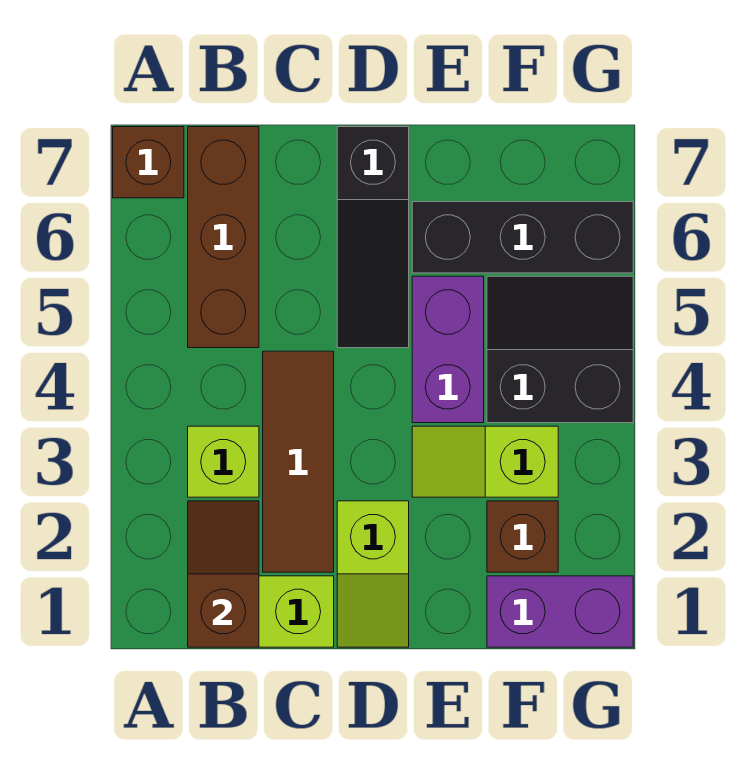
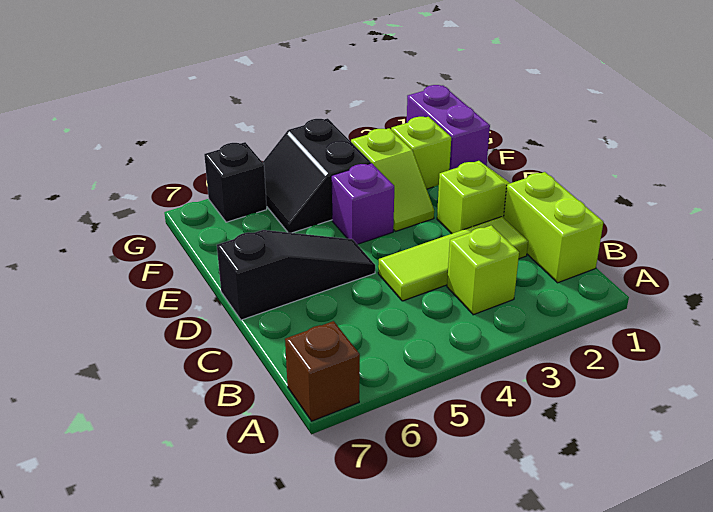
brown slope B1:B2 level 2 top 1 -> none
brown brick B5:B7 level 1 -> none
brown tile C2:C4 level 1 -> lime tile C2:C4 level 1
purple brick E4:E5 level 1 -> purple brick E4 level 1
black brick E6:G6 level 1 -> black brick G6 level 1
brown brick F2 level 1 -> lime brick F2 level 1

